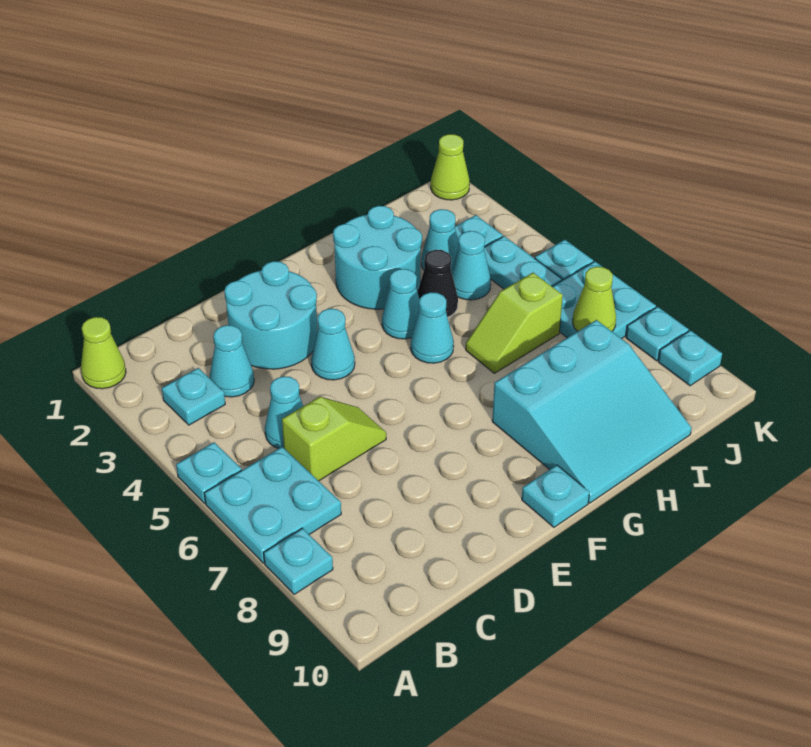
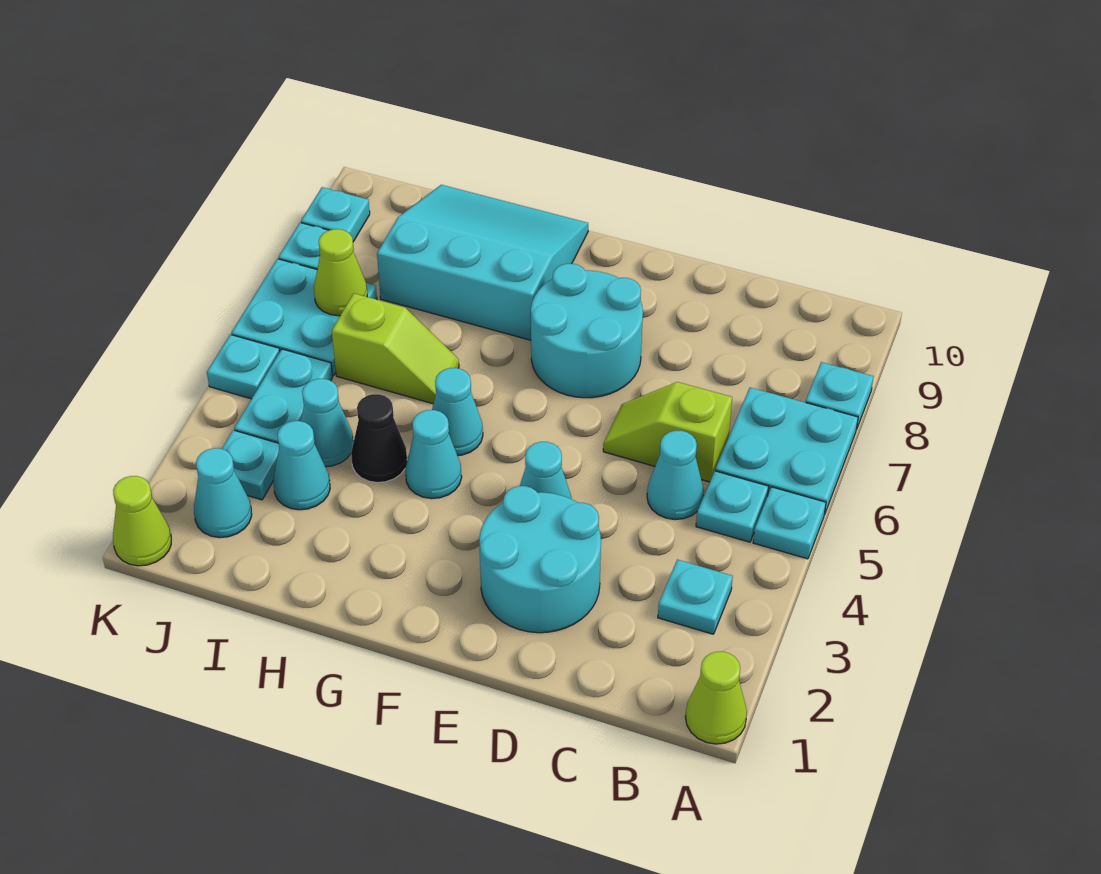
cyan cone C3 level 1 -> cyan cone J2 level 1
cyan plate F10 level 1 -> cyan plate B5 level 1
cyan round brick G2:H3 level 1 -> cyan round brick E7:F8 level 1

